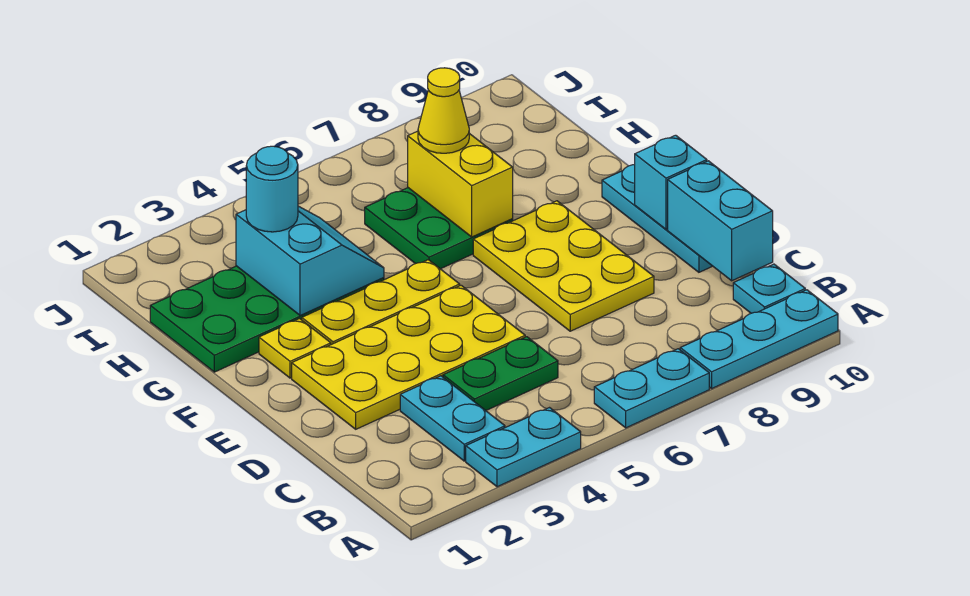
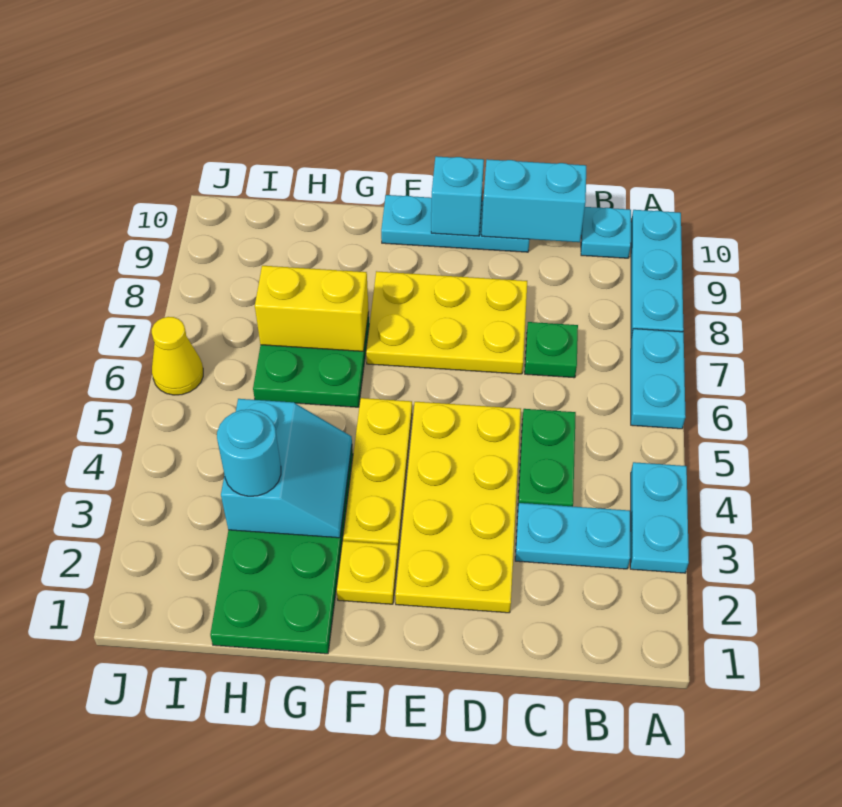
none -> green plate C7 level 1
cyan slope G3:H4 level 2 top 3 -> cyan slope G3:H4 level 2 top H
yellow cone H7 level 3 -> yellow cone J6 level 1

